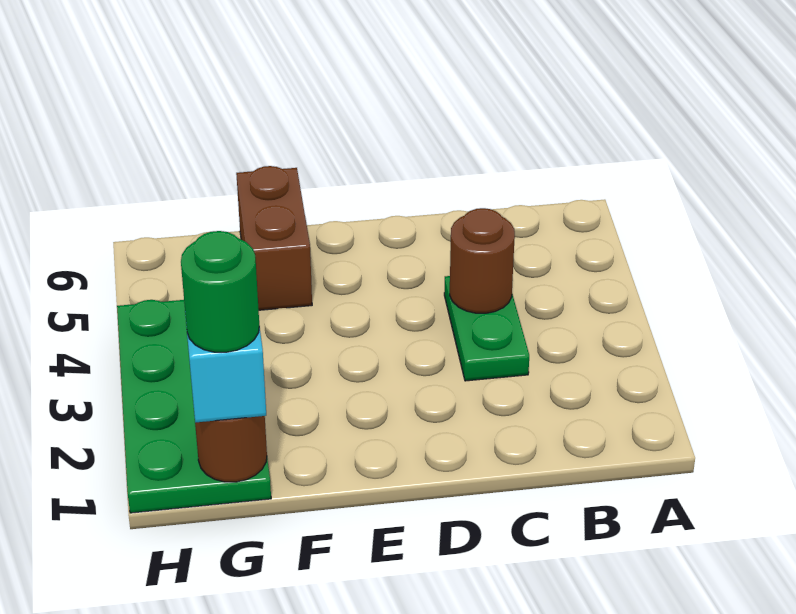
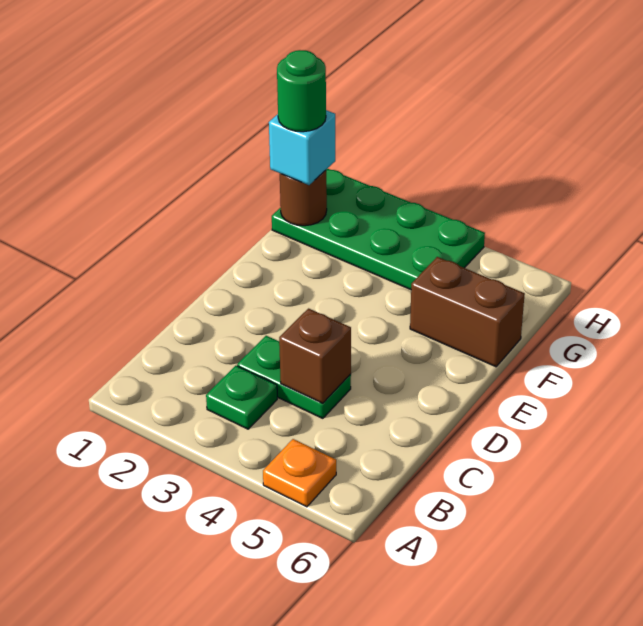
none -> orange plate A5 level 1
none -> green plate B3 level 1
brown round brick C4 level 2 -> brown brick C4 level 2

